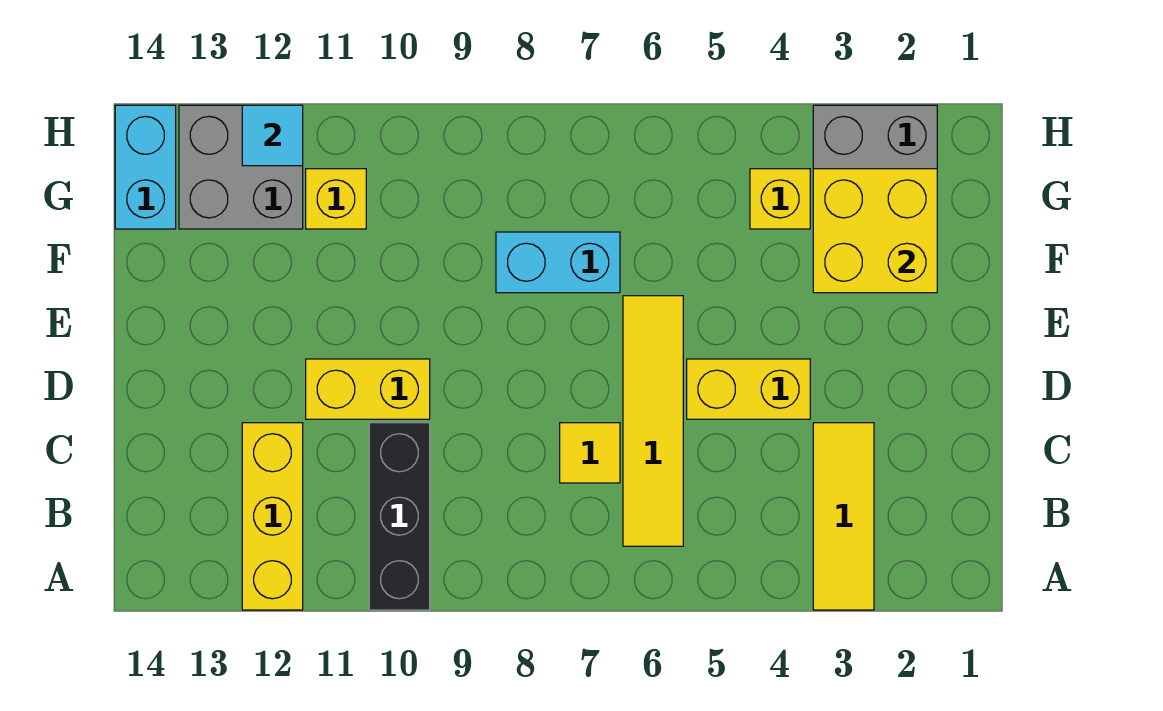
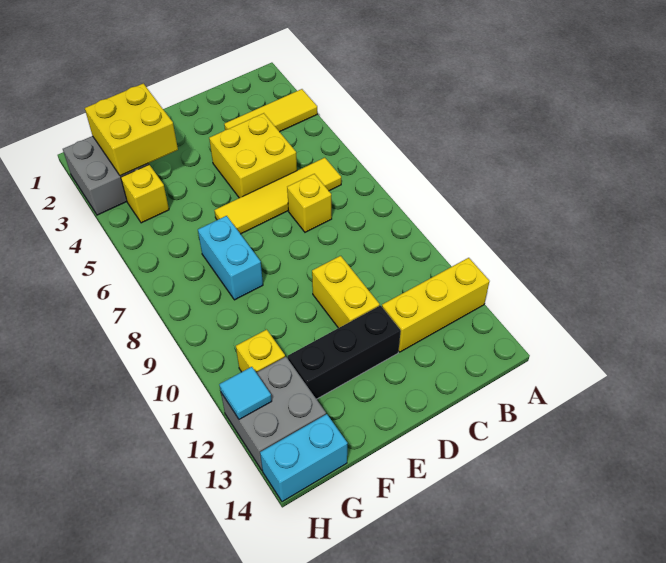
black brick A10:C10 level 1 -> black brick D12:F12 level 1
yellow tile C7 level 1 -> yellow brick C7 level 1
yellow brick D4:D5 level 1 -> yellow brick C4:D5 level 1

